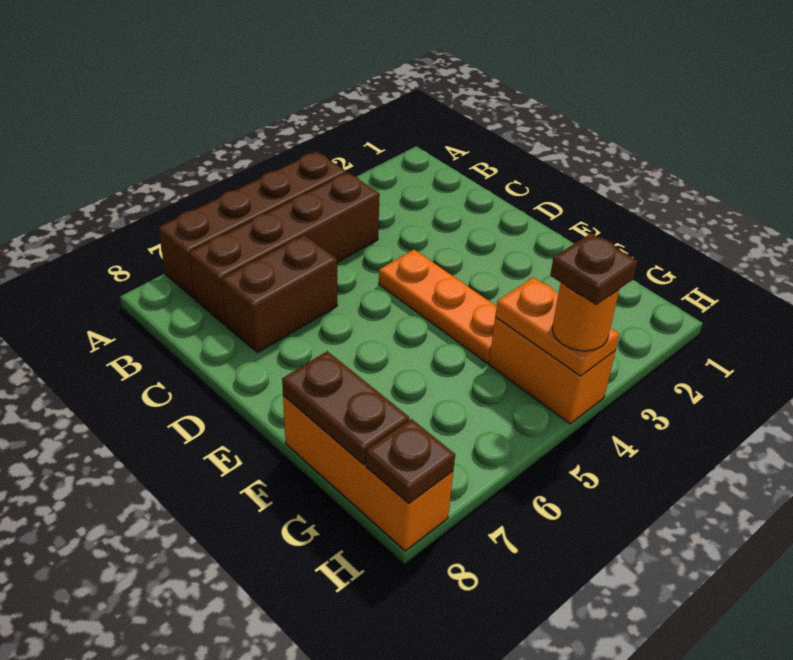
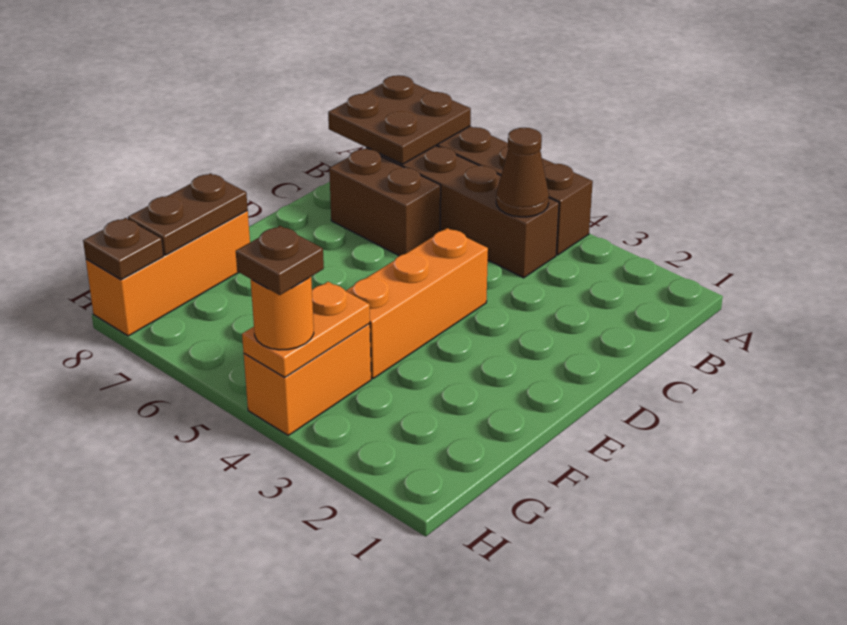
none -> brown plate A7:B8 level 2
none -> brown cone B4 level 2
orange plate D4:F4 level 1 -> orange brick D4:F4 level 1

